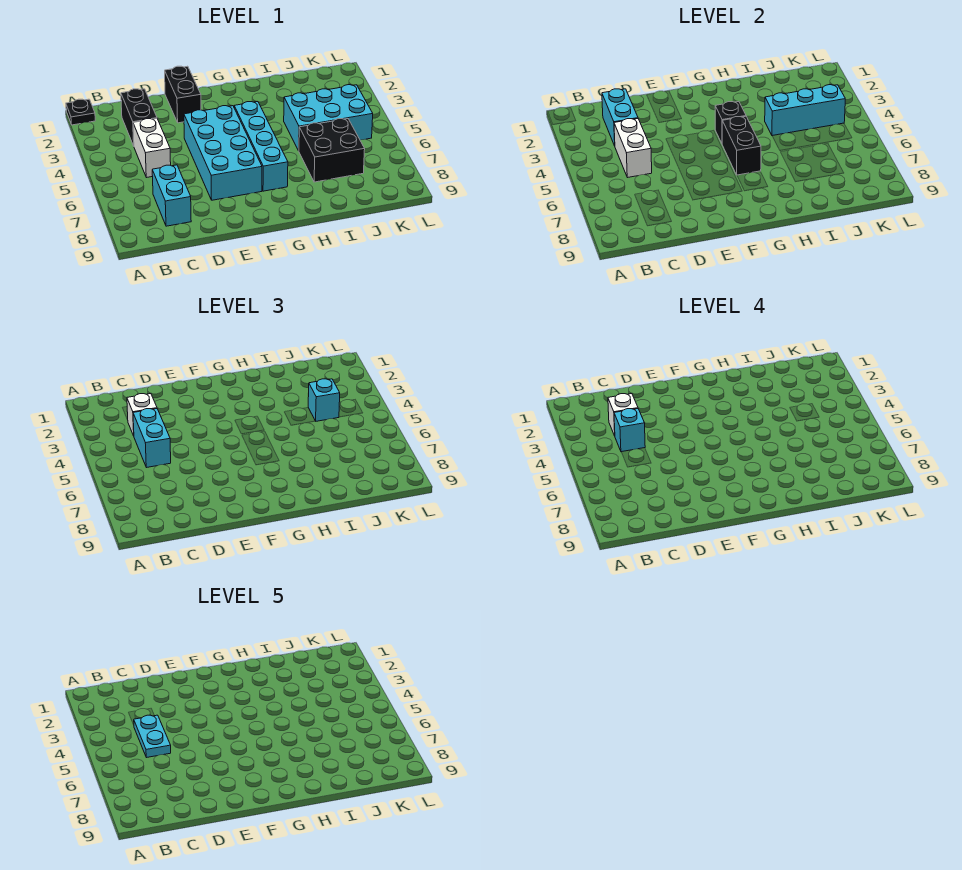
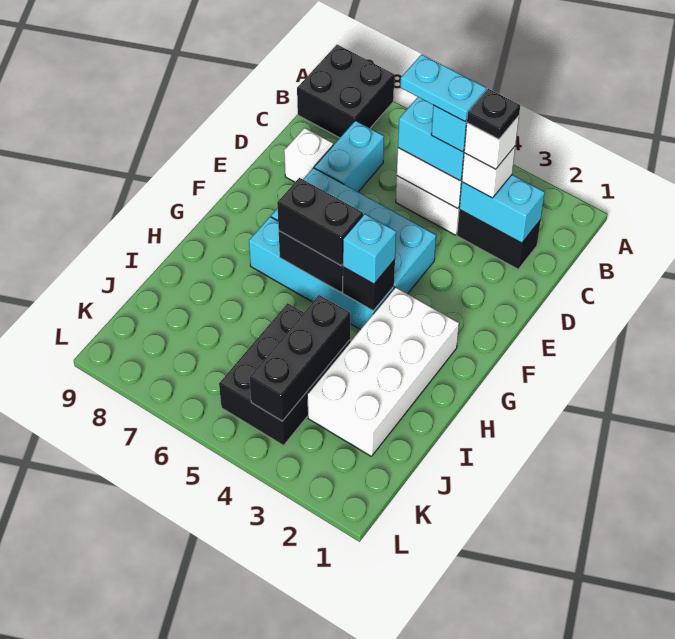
black plate A1 level 1 -> black plate C3 level 5
cyan brick C7:C8 level 1 -> cyan brick C7:D7 level 1
none -> white brick D8 level 1
black brick E1:E2 level 1 -> black brick G5:G6 level 3
none -> white brick G2:J3 level 1
cyan brick I4:K5 level 1 -> black brick I4:K5 level 1
cyan brick I4:K4 level 2 -> black brick I4:K4 level 2
black brick I6:J7 level 1 -> black brick A8:B9 level 1
cyan brick J4 level 3 -> cyan brick G4 level 3

